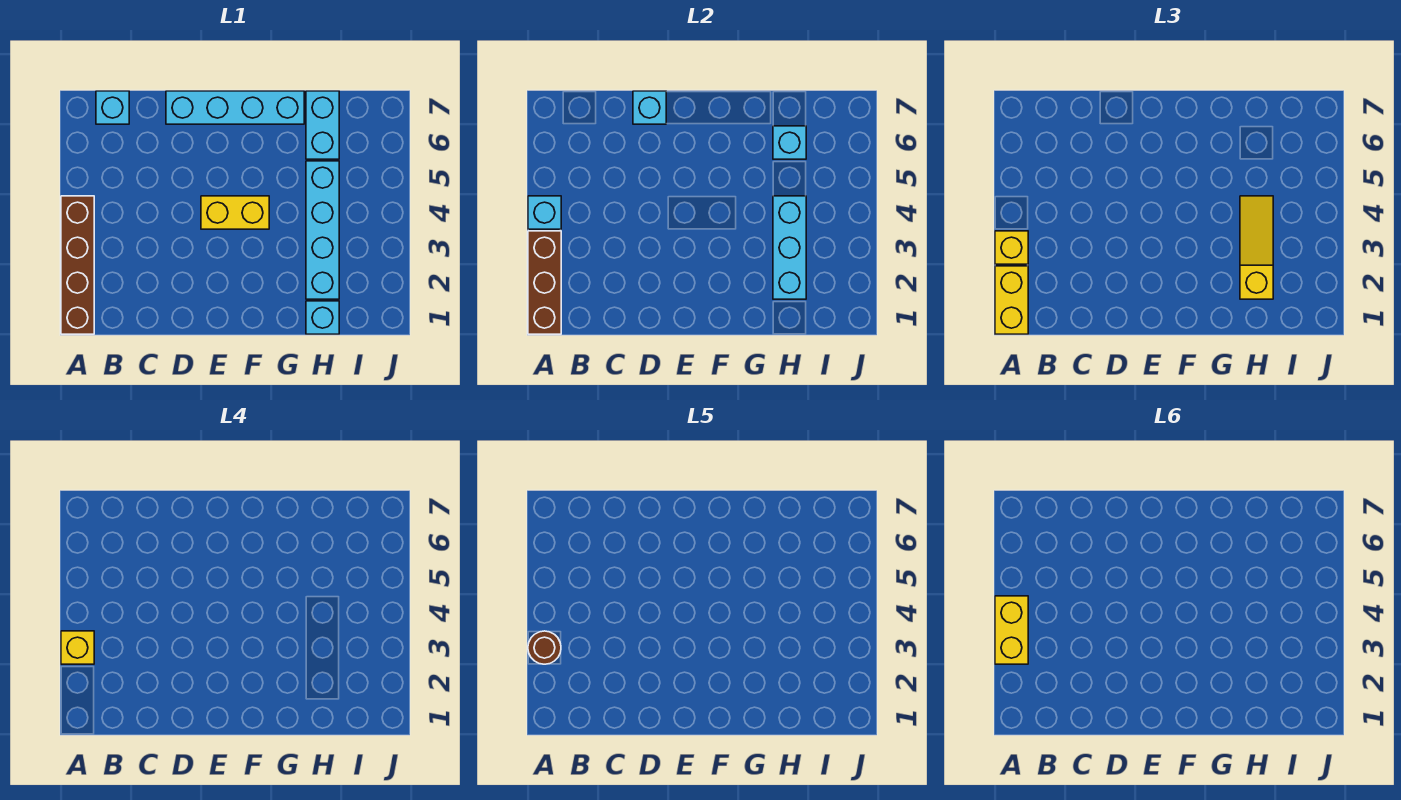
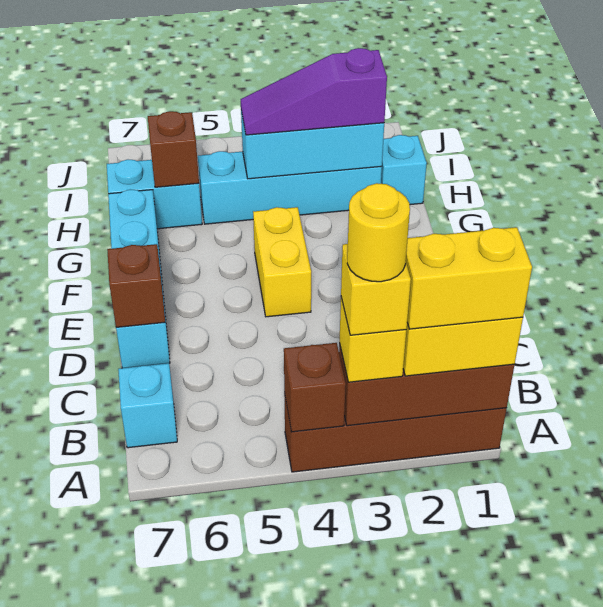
brown round brick A3 level 5 -> yellow round brick A3 level 5
yellow brick A3:A4 level 6 -> yellow brick A1:A2 level 4
cyan brick A4 level 2 -> brown brick A4 level 2
cyan brick D7 level 2 -> brown brick D7 level 2
yellow slope H2:H4 level 3 top 2 -> purple slope H2:H4 level 3 top 2
cyan brick H6 level 2 -> brown brick H6 level 2

